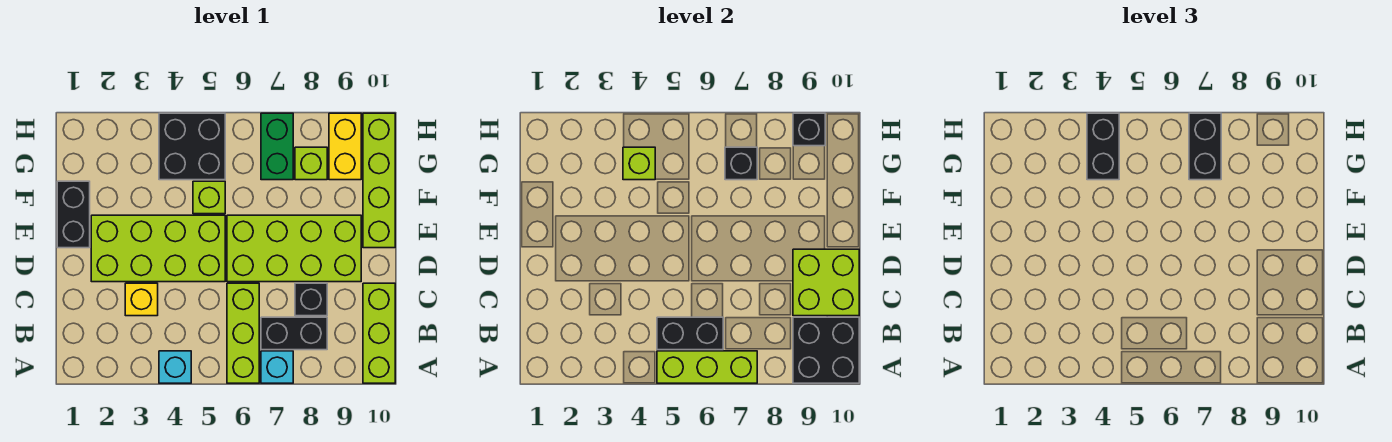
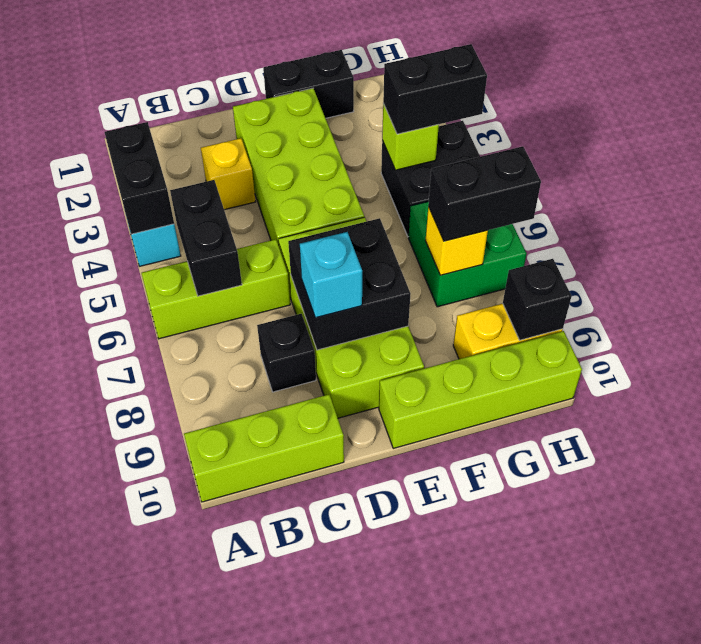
lime brick A5:A7 level 2 -> none
cyan brick A7 level 1 -> cyan brick D8 level 3
black brick A9:B10 level 2 -> black brick D7:E8 level 2
black brick B7:B8 level 1 -> black brick A3:A4 level 2
lime brick C9:D10 level 2 -> none
lime brick F5 level 1 -> none
green brick G7:H7 level 1 -> green brick G6:H7 level 1
black brick G7 level 2 -> yellow brick G7 level 2
lime brick G8 level 1 -> none

